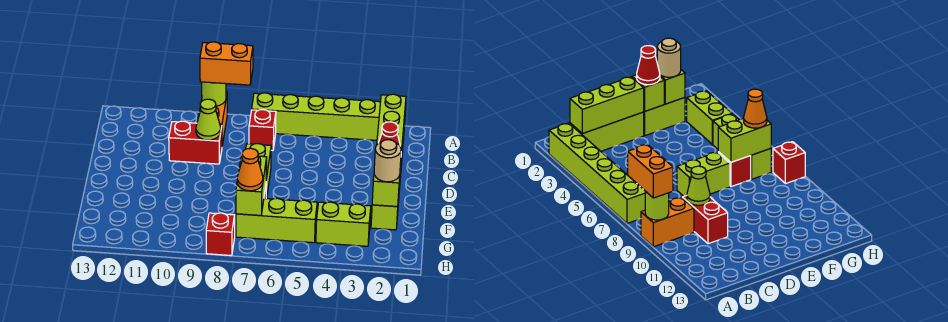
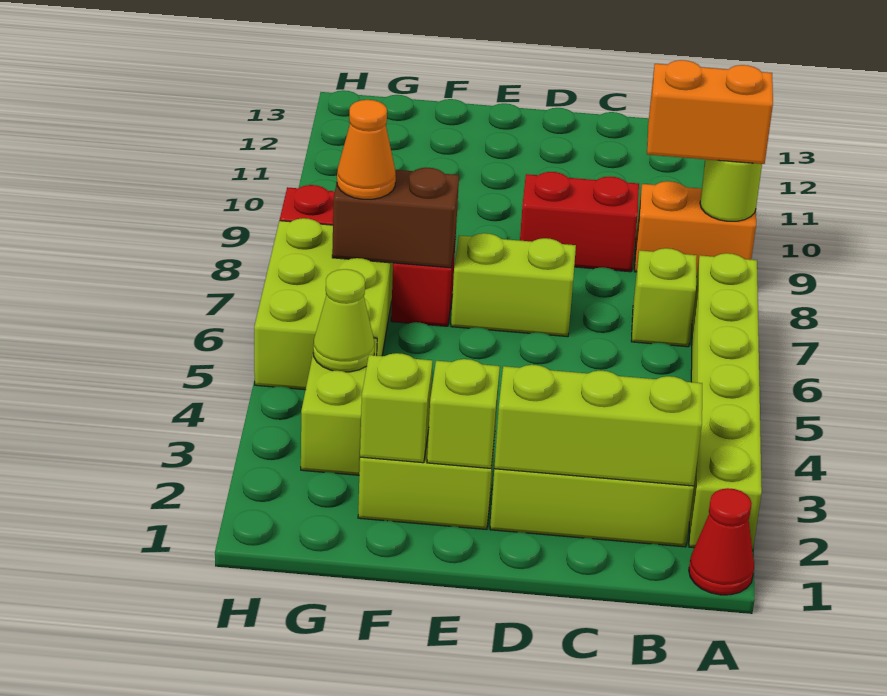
orange brick A8:A9 level 3 -> orange brick A9:B9 level 3
red brick B7 level 1 -> lime brick B7 level 1
red brick C9:C10 level 1 -> red brick C9:D9 level 1
lime cone C9 level 2 -> lime cone G4 level 2
red cone E2 level 3 -> red cone A1 level 1
tan round brick F2 level 3 -> none
lime brick F7:G7 level 2 -> brown brick F7:G7 level 2
lime brick G5:G7 level 1 -> lime brick G5:H7 level 1

